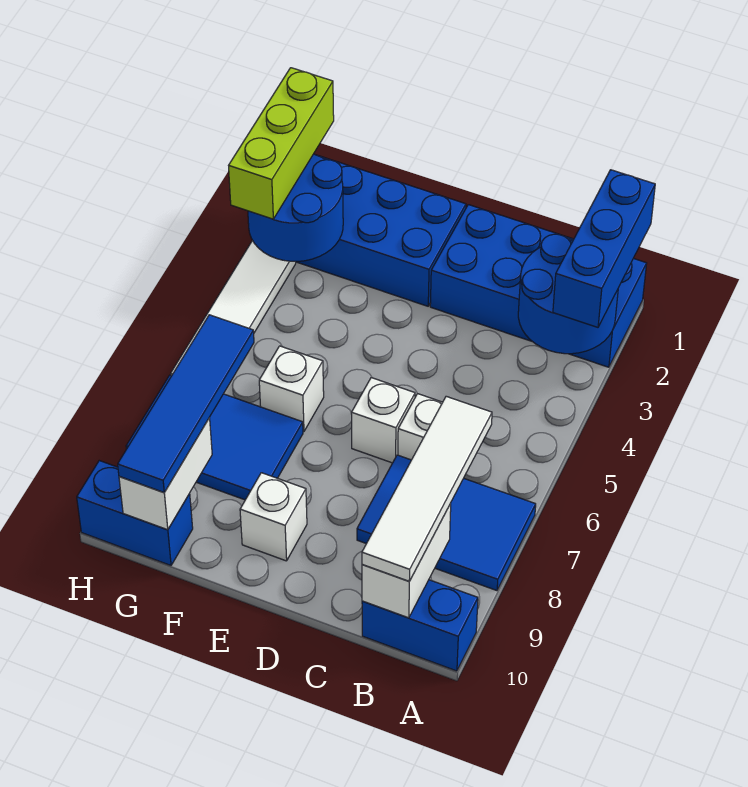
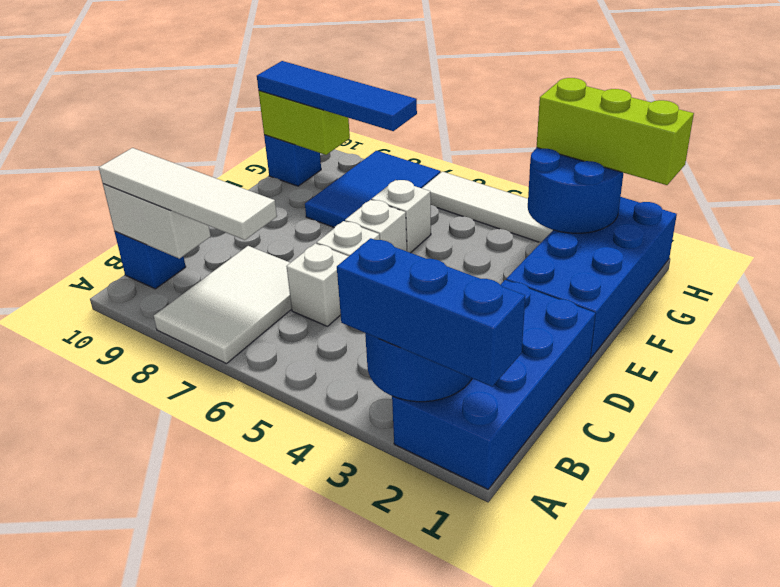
blue tile A7:C8 level 1 -> white tile A7:C8 level 1
blue brick A10:B10 level 1 -> blue brick B10 level 1
white brick E9 level 1 -> white brick E6 level 1
white brick G9:G10 level 2 -> lime brick G9:G10 level 2
blue brick G10:H10 level 1 -> blue brick G10 level 1

